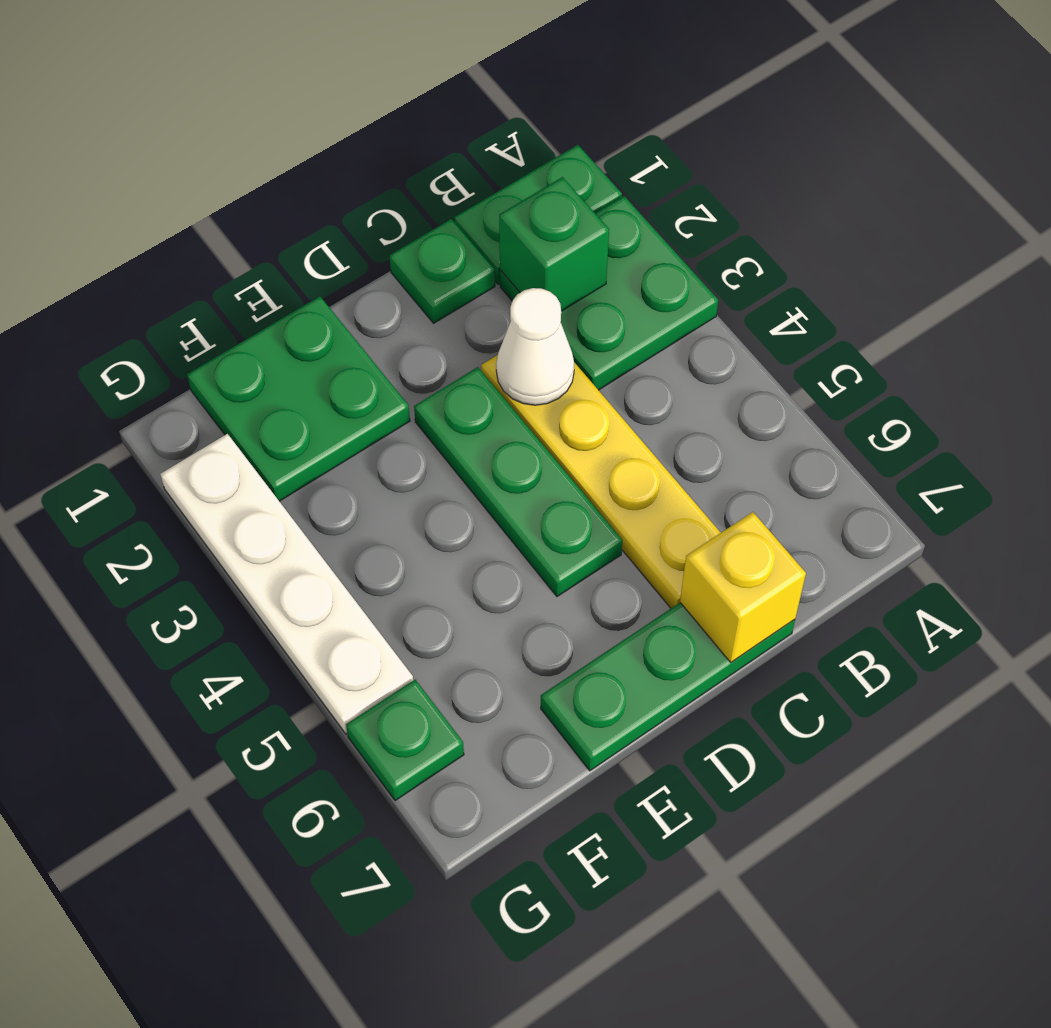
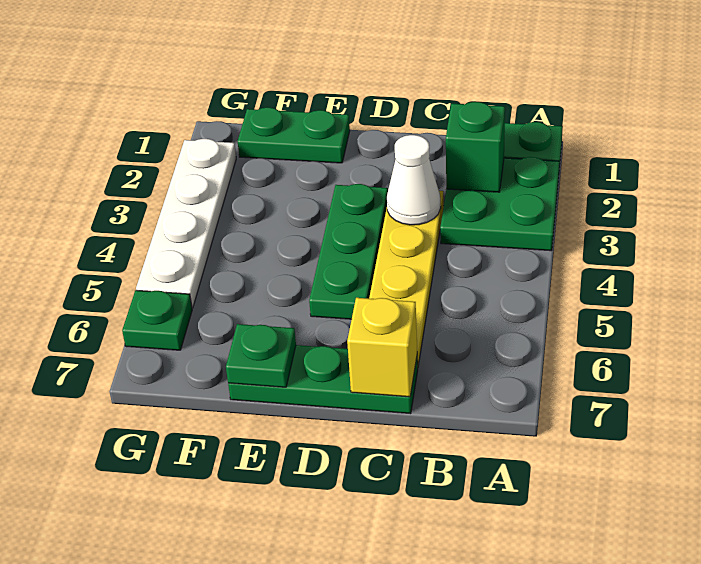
green plate C1 level 1 -> green plate E7 level 2
green plate E1:F2 level 1 -> green plate E1:F1 level 1

